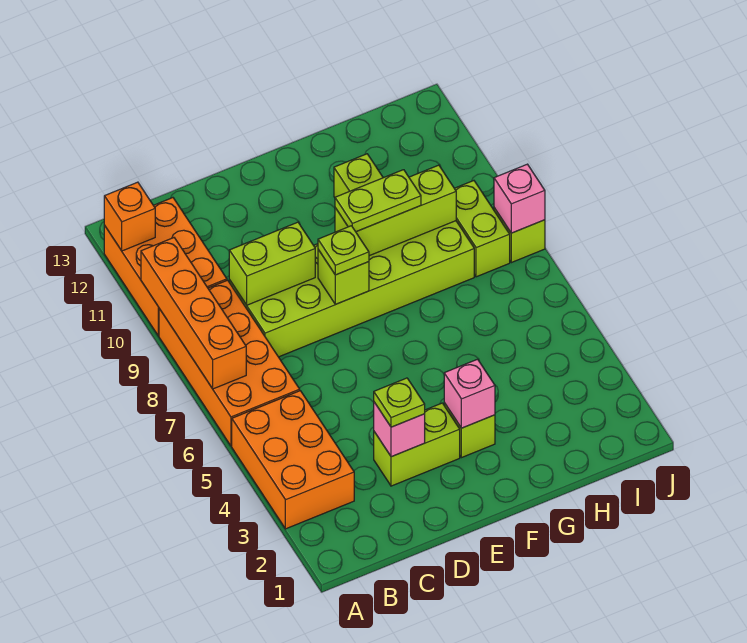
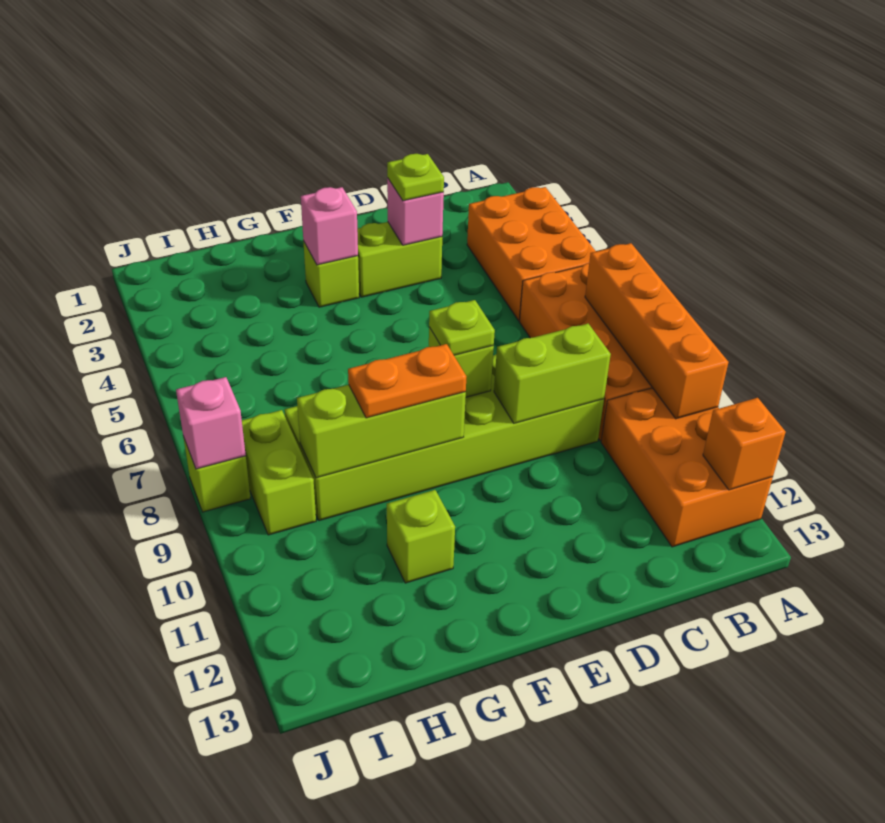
lime plate F9:G9 level 3 -> orange plate F9:G9 level 3

